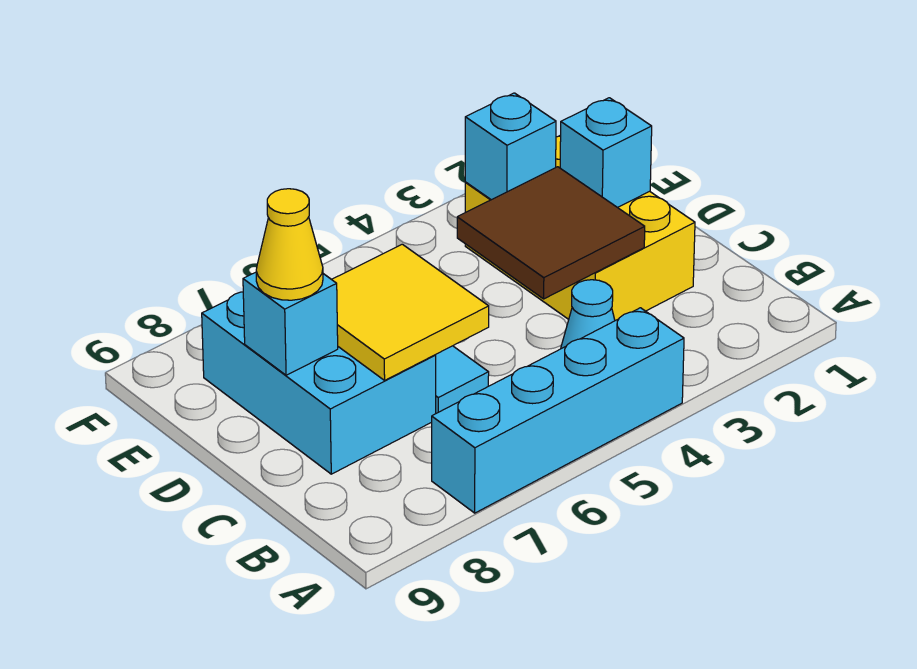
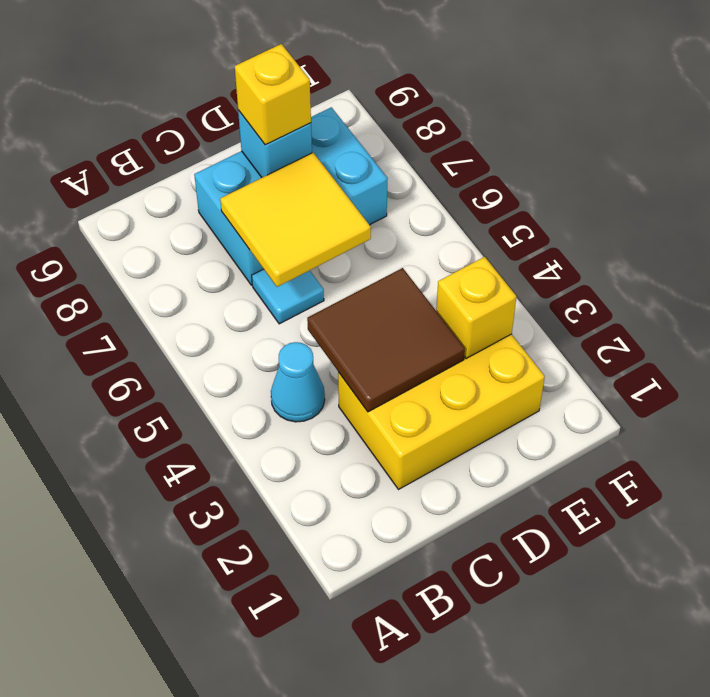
cyan brick A4:A7 level 1 -> none
cyan brick D2 level 2 -> none
yellow cone D8 level 3 -> yellow brick D8 level 3
cyan brick E3 level 2 -> yellow brick E3 level 2

